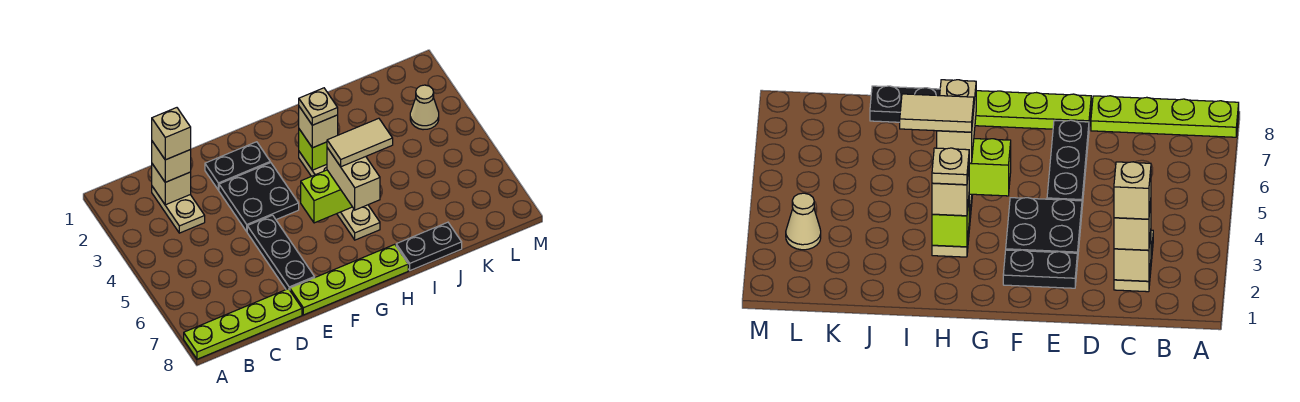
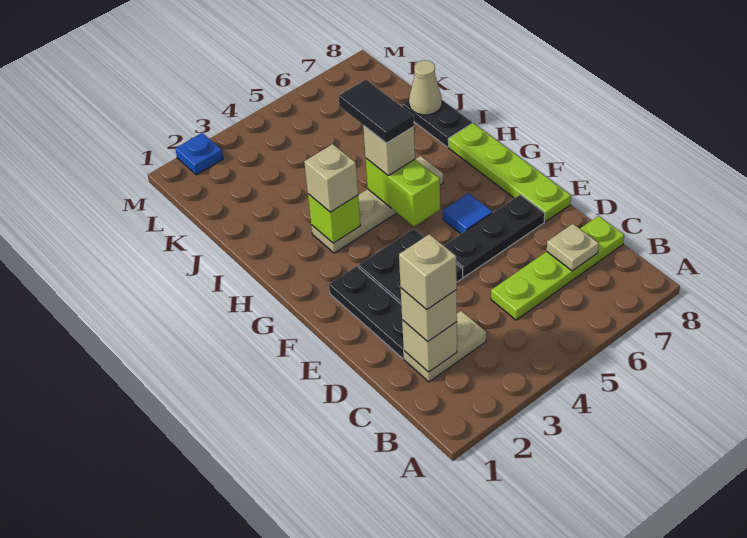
lime plate A8:D8 level 1 -> lime plate C5:C8 level 1
black plate E2:F2 level 1 -> black plate D2:F2 level 1
none -> blue tile F6 level 1
tan plate H3 level 4 -> tan plate C7 level 2
tan brick H5:H6 level 3 -> tan brick H5 level 3
tan tile H5:I5 level 4 -> black tile H5:I5 level 4
tan cone L3 level 1 -> tan cone J8 level 2
none -> blue plate M2 level 1

